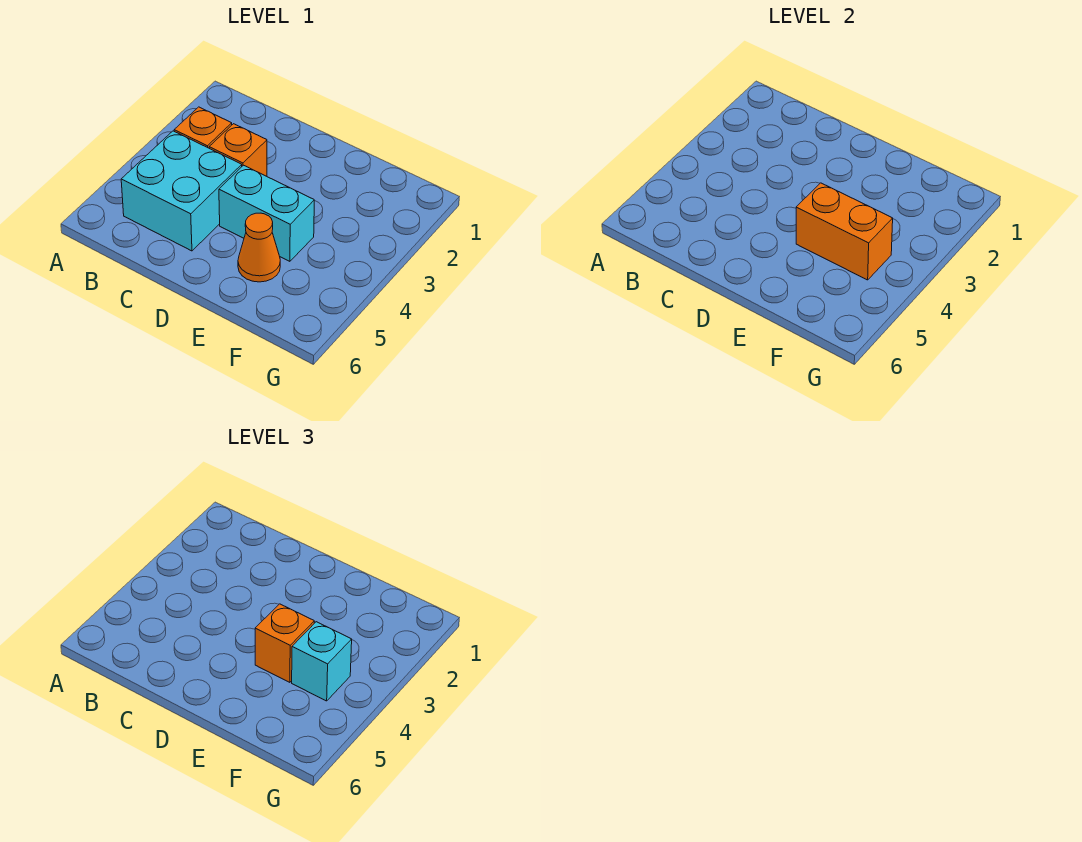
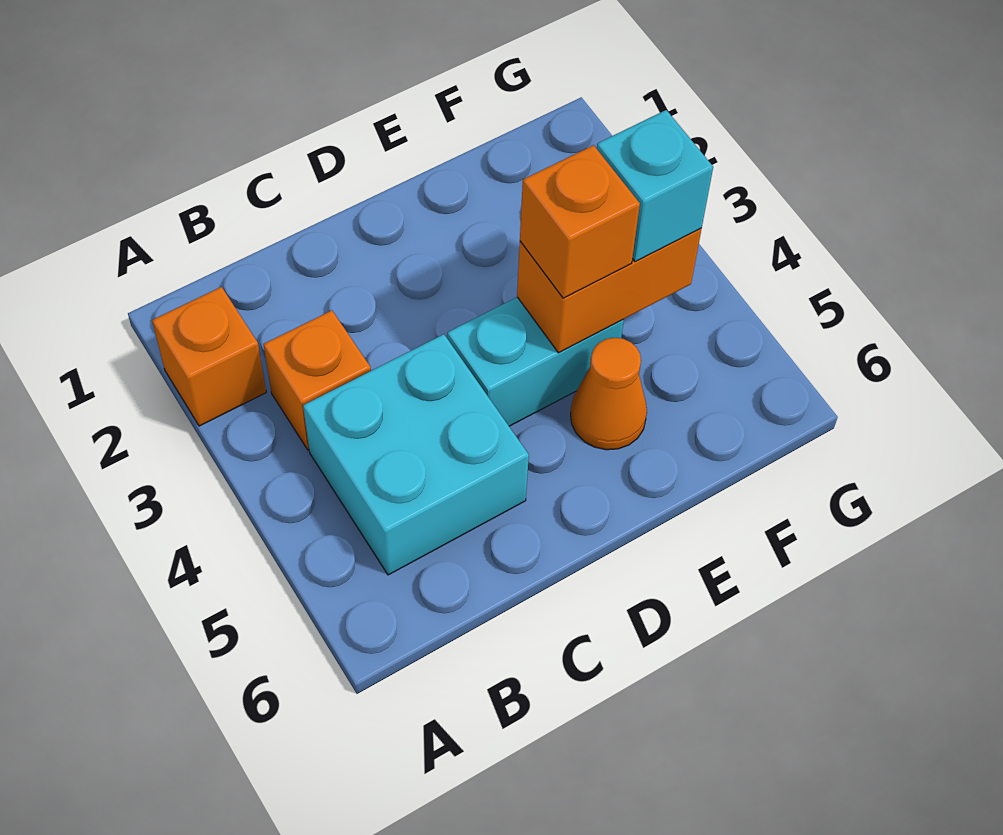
orange brick C3 level 1 -> orange brick A2 level 1

